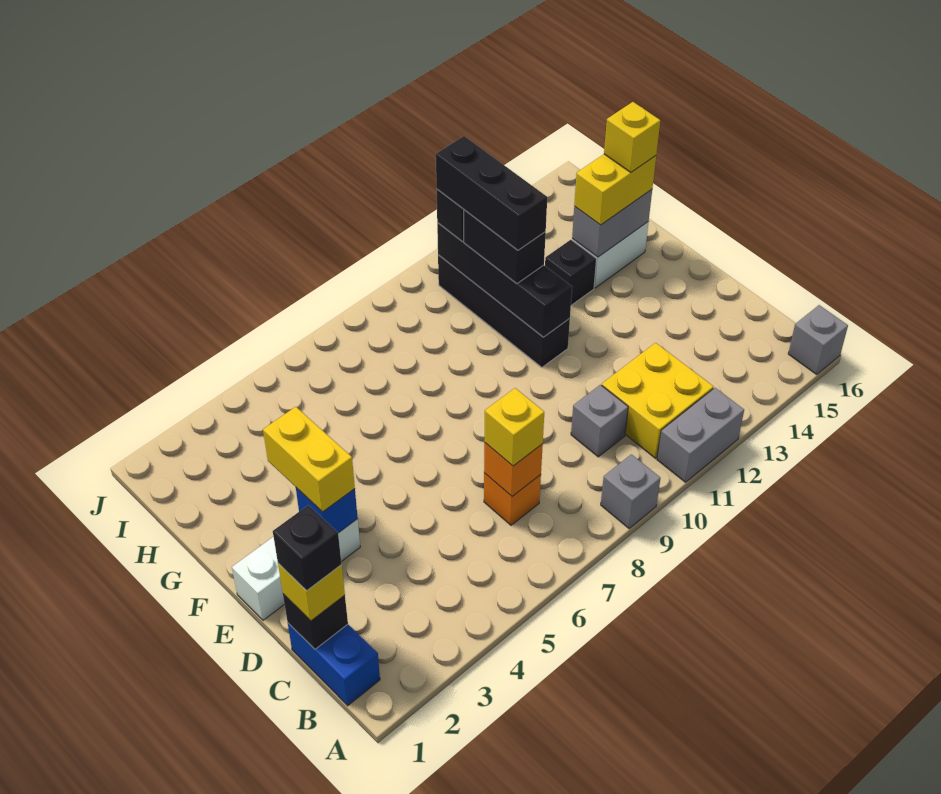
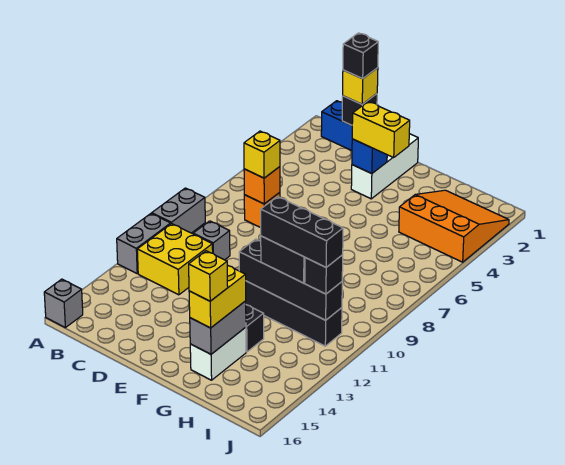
grey brick A9 level 1 -> grey brick A9:A10 level 1
none -> orange slope H2:J4 level 1 top 4

